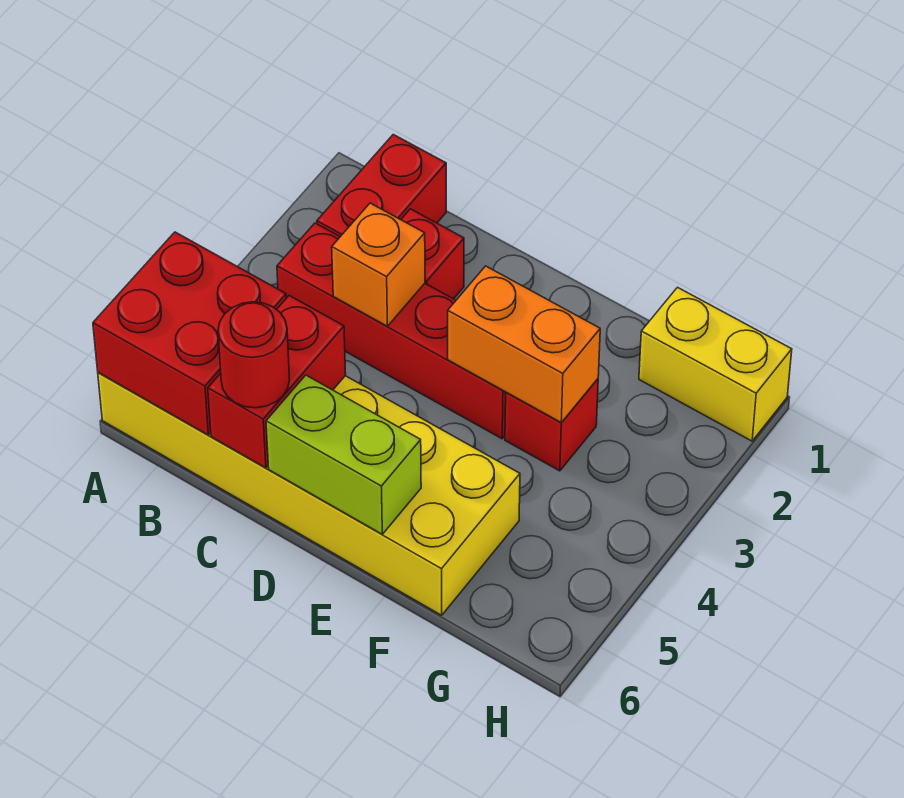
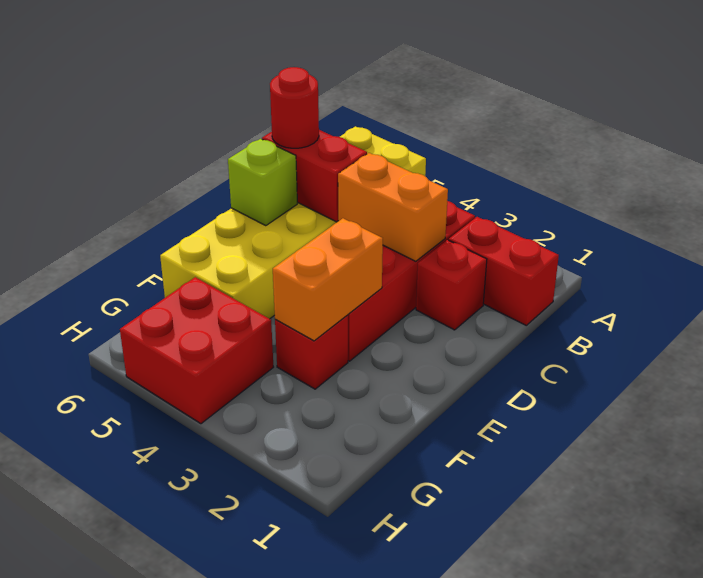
red brick A5:B6 level 2 -> red brick G4:H5 level 1
orange brick C3 level 2 -> orange brick C3:C4 level 2
lime brick D6:E6 level 2 -> lime brick D6 level 2
yellow brick G1:H1 level 1 -> none

